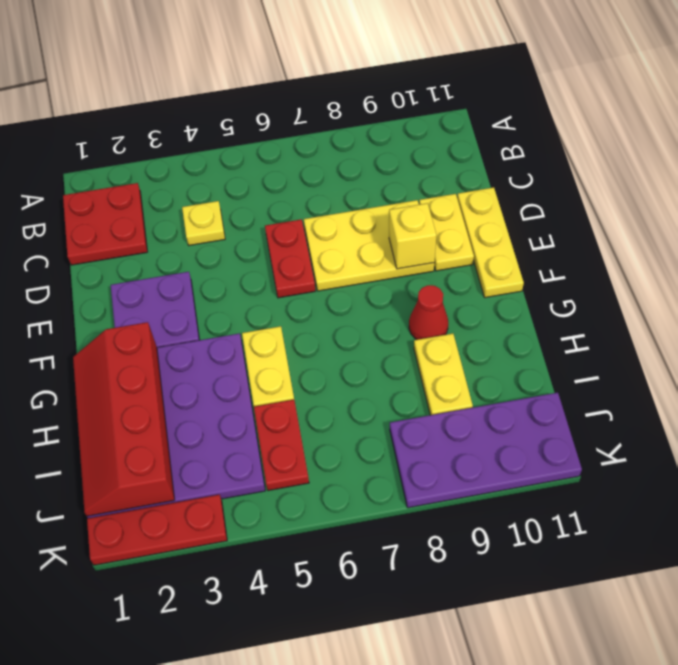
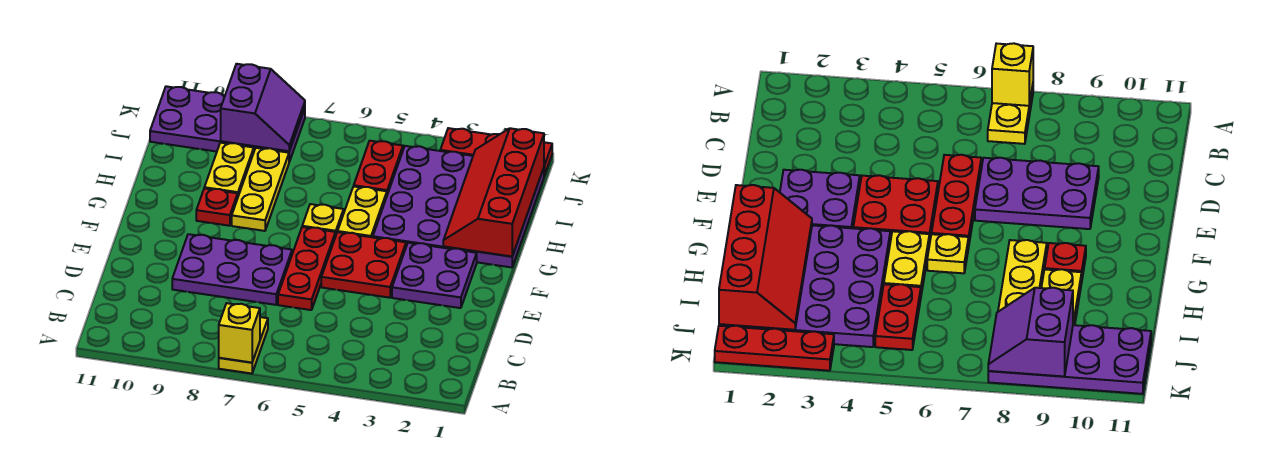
red plate B1:C2 level 1 -> red plate E4:F5 level 1
yellow plate C4 level 1 -> yellow plate G6 level 1
red plate D6:E6 level 1 -> red plate D6:F6 level 1
yellow plate D7:E9 level 1 -> purple plate D7:E9 level 1
yellow plate D10:E10 level 1 -> yellow plate A7:B7 level 1
yellow plate D11:F11 level 1 -> yellow plate G8:I8 level 1
yellow brick E9 level 2 -> yellow brick A7 level 2
red slope G1:J2 level 2 top 2 -> red slope G1:J2 level 2 top 1
red cone G9 level 1 -> red plate G9 level 1
none -> purple slope J8:K9 level 2 top 9

